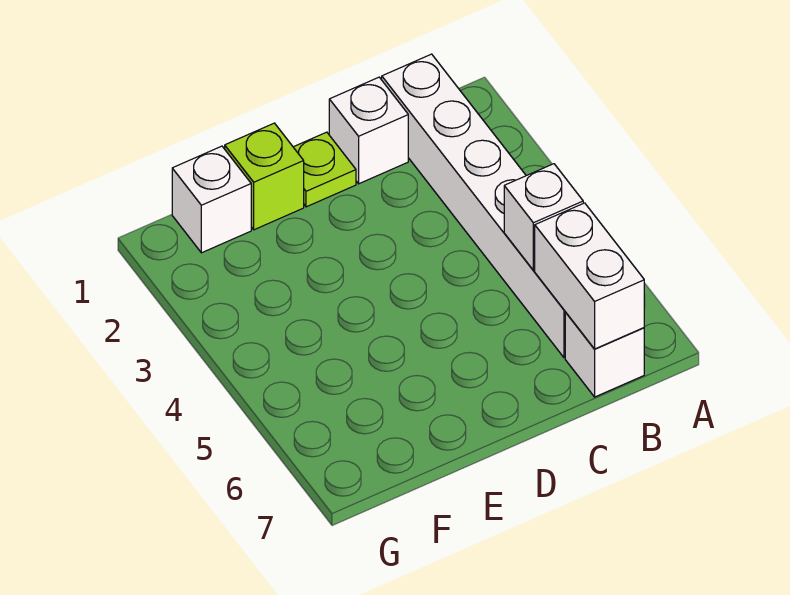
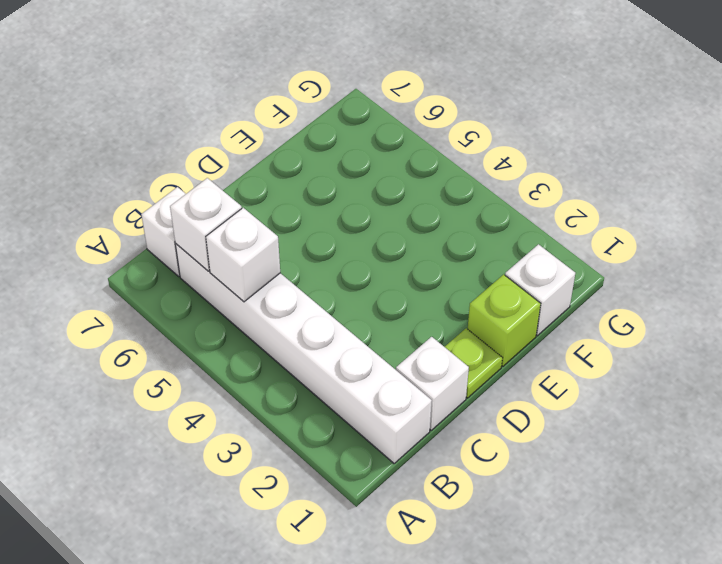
white brick B6:B7 level 2 -> white brick B6 level 2

